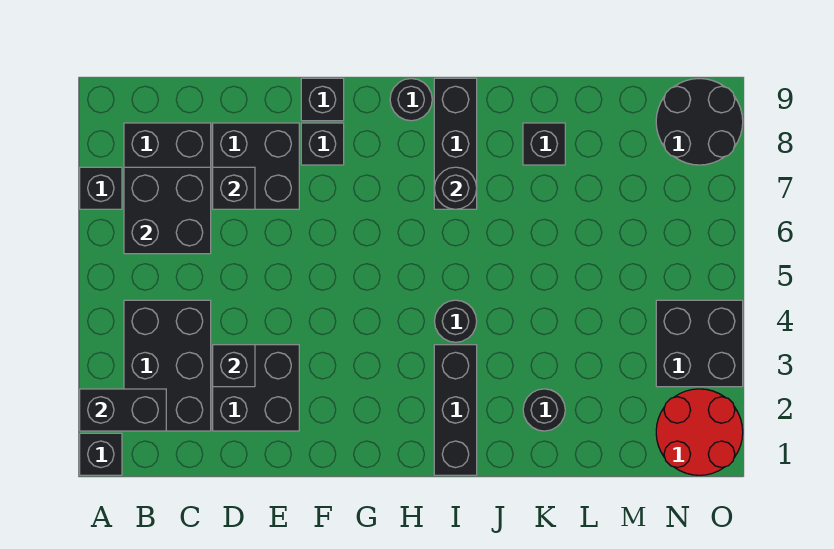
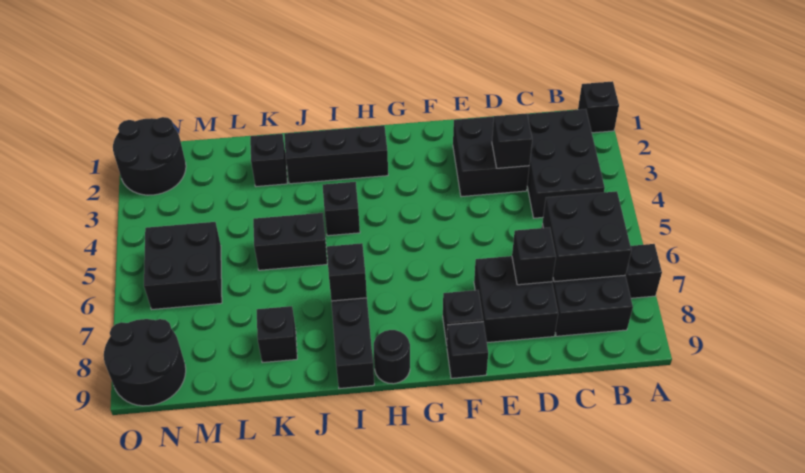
black brick A2:B2 level 2 -> black brick J5:K5 level 1
black brick I1:I3 level 1 -> black brick H2:J2 level 1
black round brick I4 level 1 -> black brick I4 level 1
black round brick I7 level 2 -> black brick I7 level 2
black round brick K2 level 1 -> black brick K2 level 1
red round brick N1:O2 level 1 -> black round brick N1:O2 level 1
black brick N3:O4 level 1 -> black brick M5:N6 level 1

